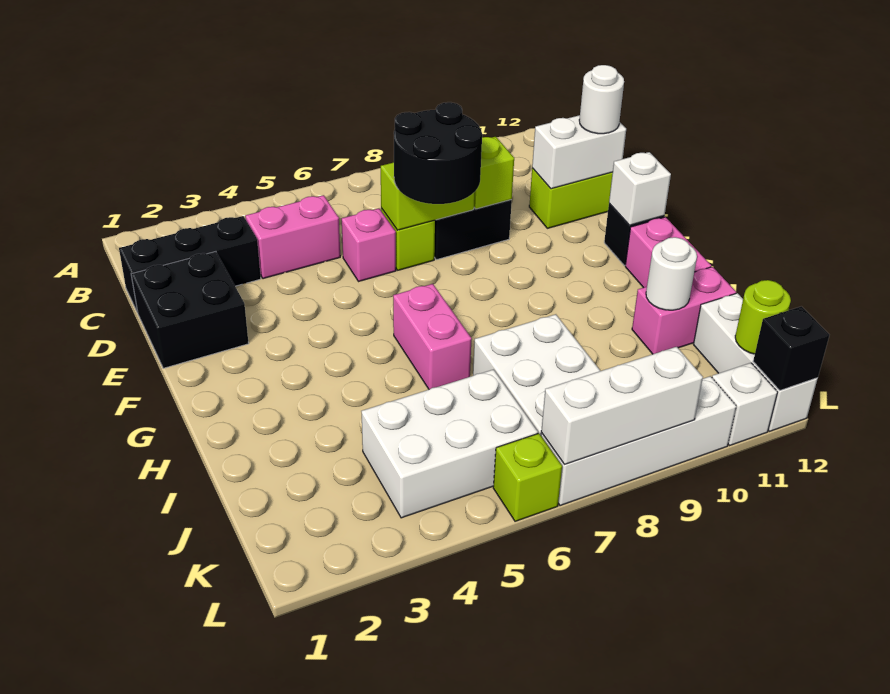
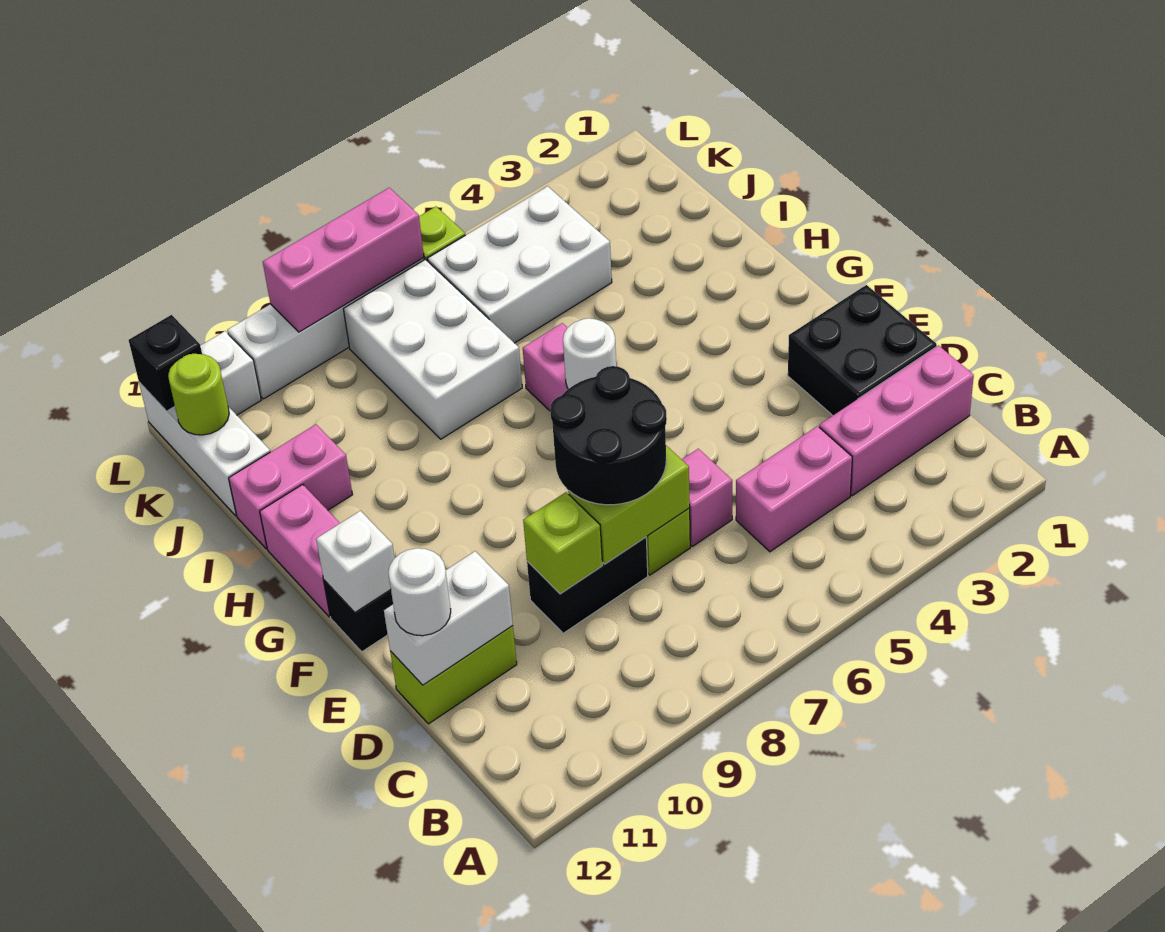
black brick C1:C3 level 1 -> pink brick C1:C3 level 1
white round brick I11 level 2 -> white round brick G6 level 2
white brick L7:L9 level 2 -> pink brick L7:L9 level 2

